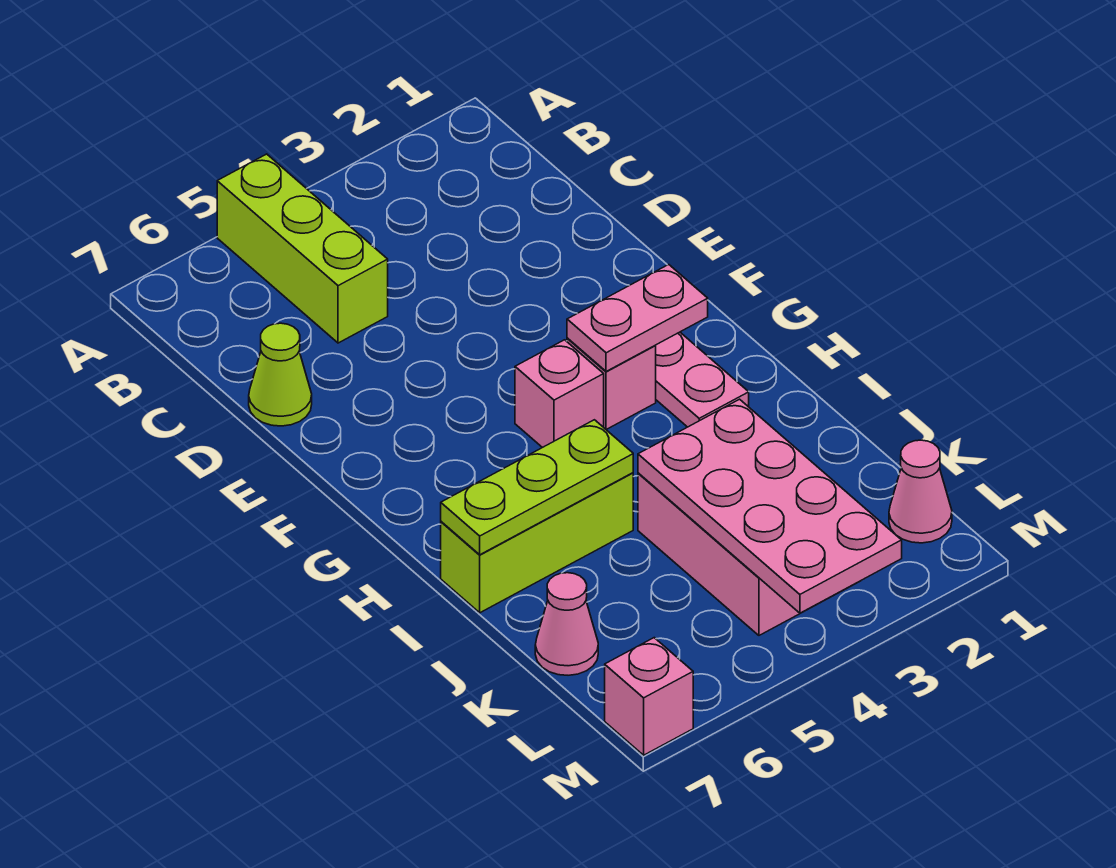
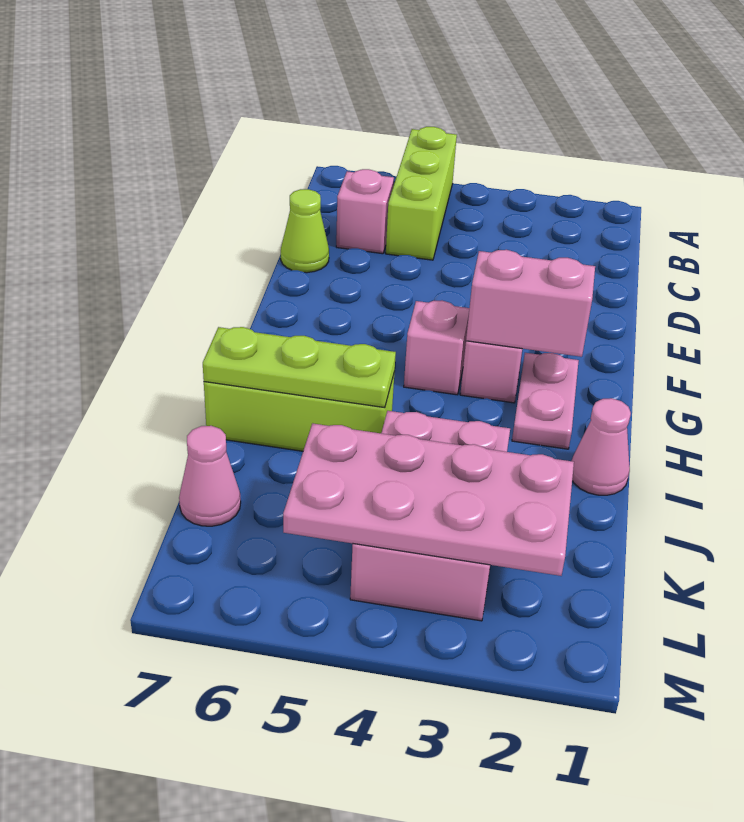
pink plate G2:G3 level 2 -> pink brick G2:G3 level 2
pink plate J3:M4 level 2 -> pink plate K2:L5 level 2
pink cone L1 level 1 -> pink cone I1 level 1
pink brick M7 level 1 -> pink brick C6 level 1

